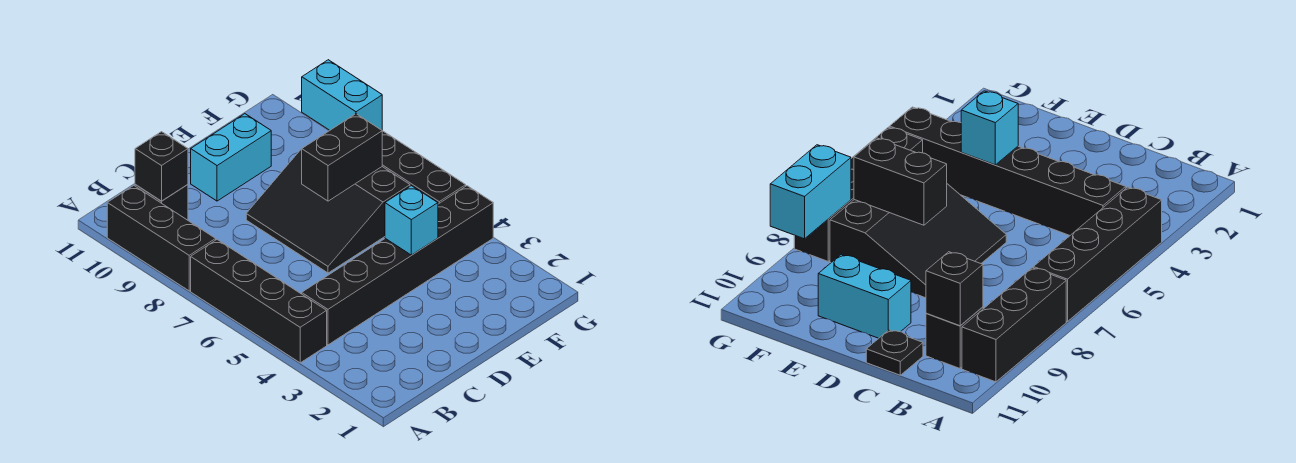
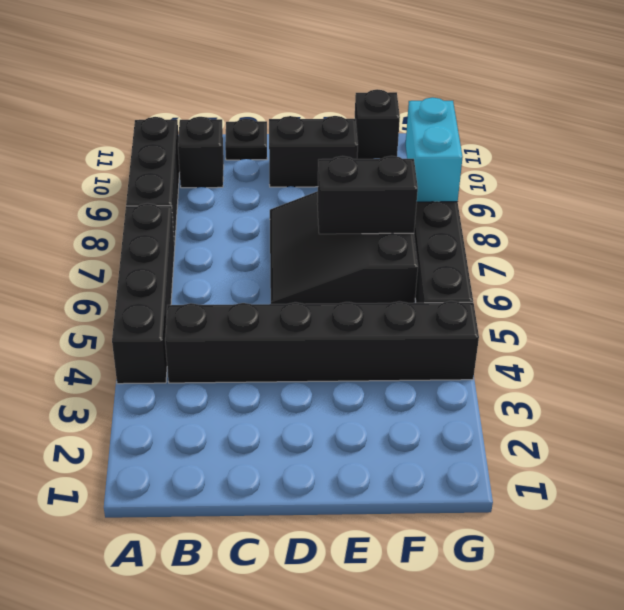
black brick B10 level 2 -> black brick F11 level 1
cyan brick D10:E10 level 1 -> black brick D10:E10 level 1
cyan brick E4 level 2 -> none

